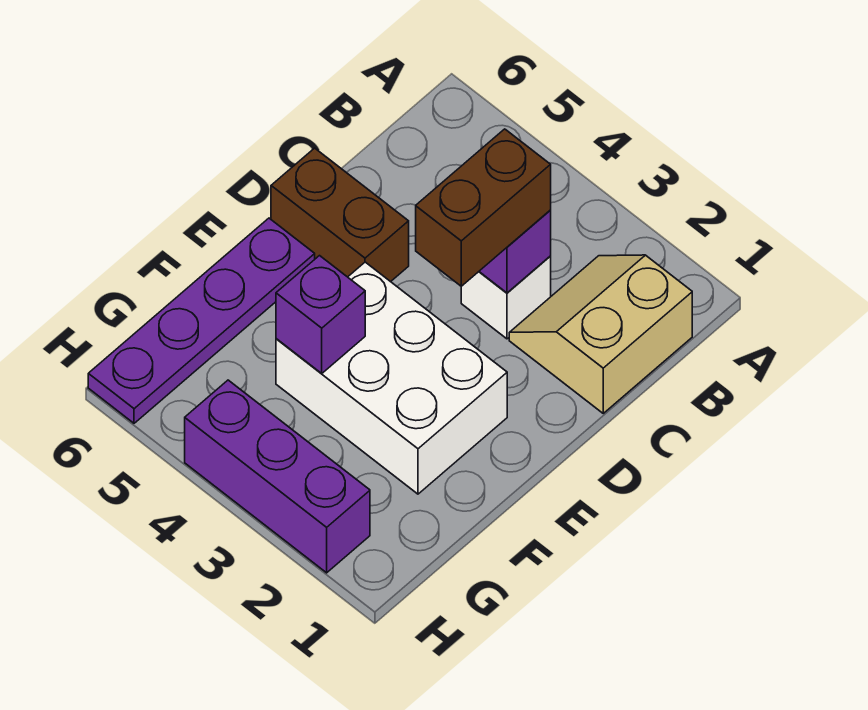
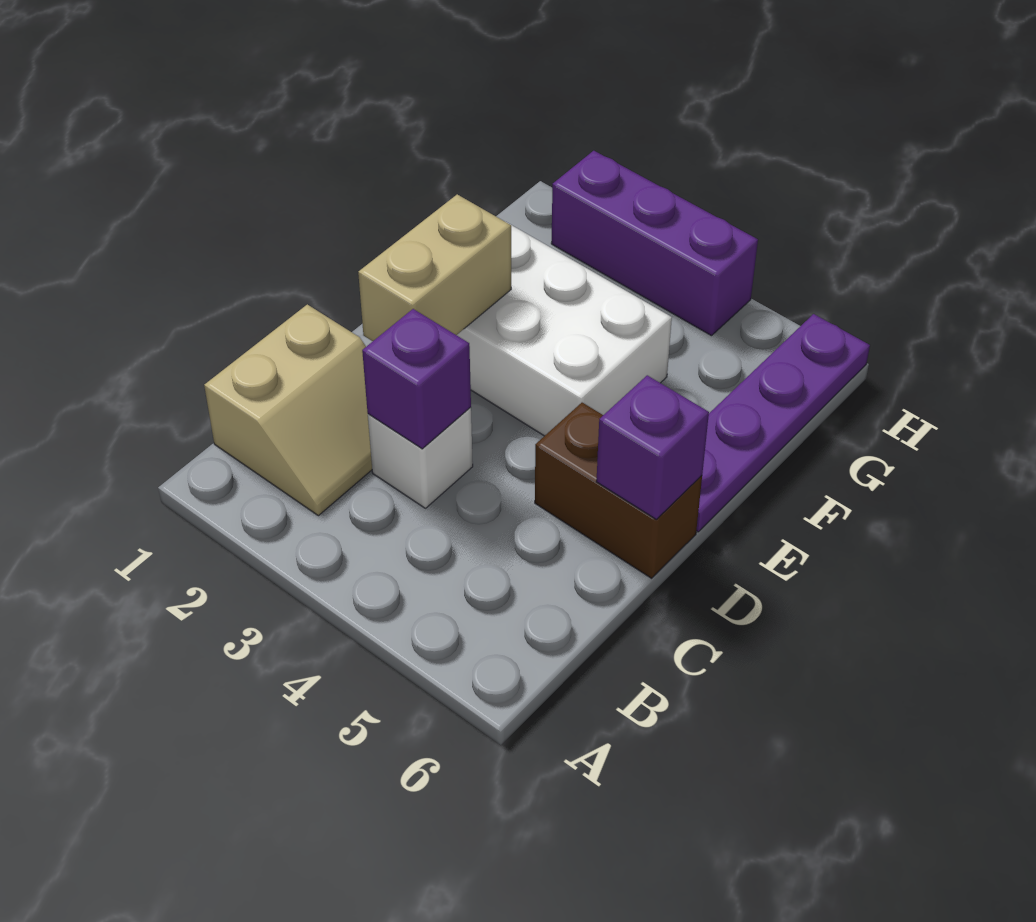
brown brick C3:D3 level 3 -> none
none -> tan brick D2:E2 level 2
purple brick F4 level 2 -> purple brick D6 level 2

